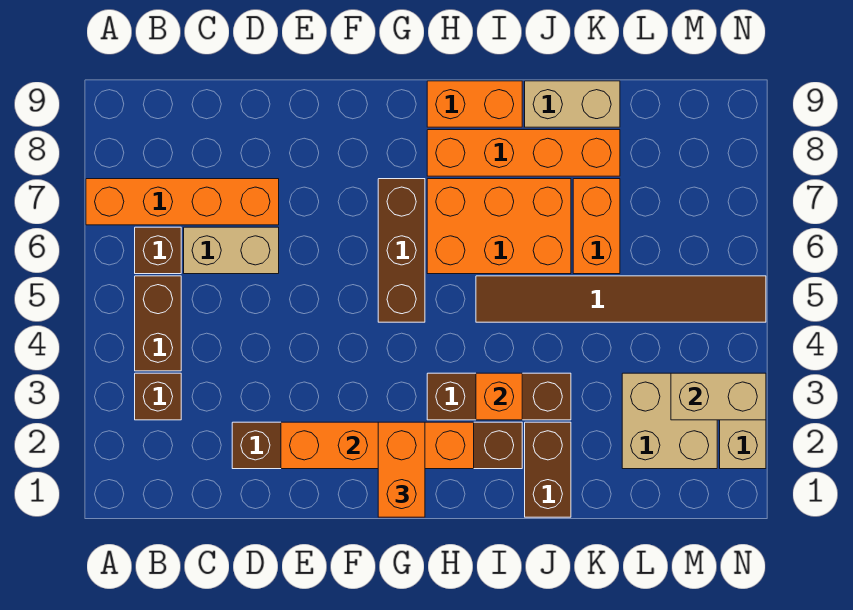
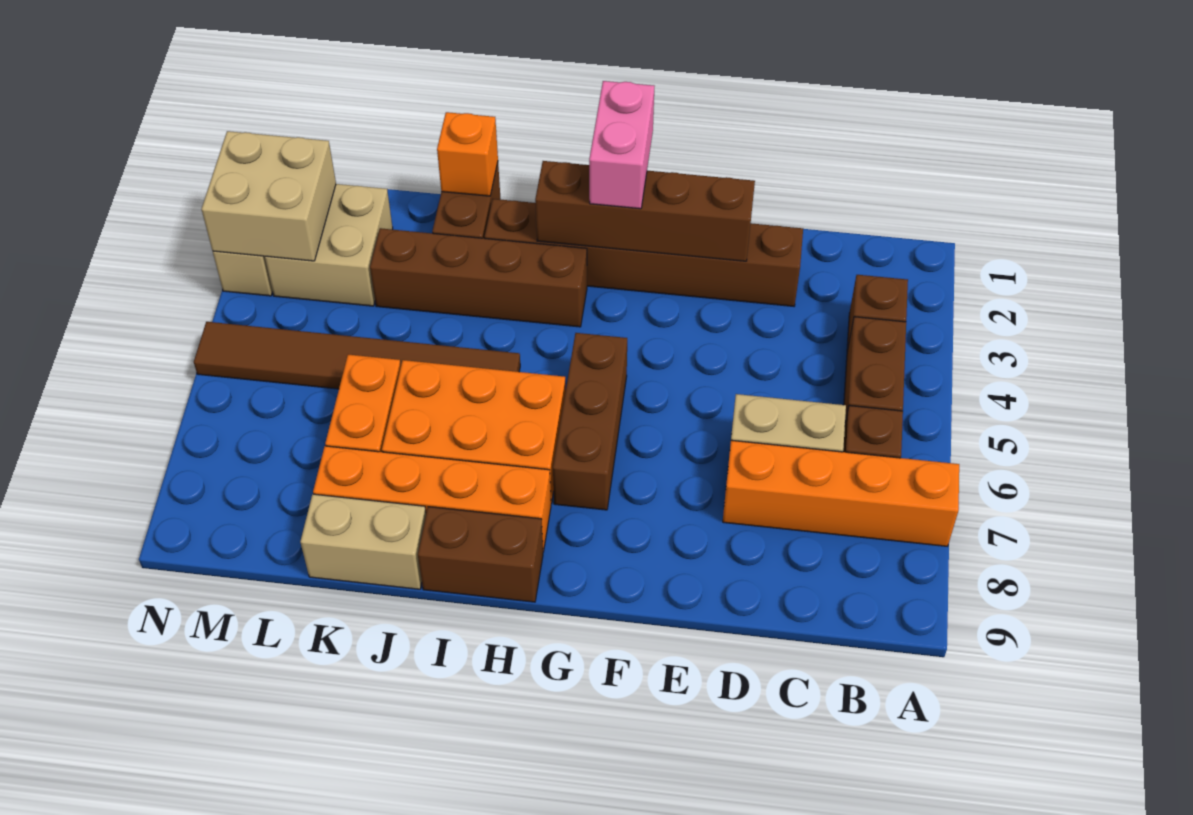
orange brick E2:H2 level 2 -> brown brick E2:H2 level 2
orange brick G1:G2 level 3 -> pink brick G1:G2 level 3
brown brick H3:J3 level 1 -> brown brick H3:K3 level 1
orange brick H9:I9 level 1 -> brown brick H9:I9 level 1
orange brick I3 level 2 -> orange brick J1 level 2
tan brick M3:N3 level 2 -> tan brick M2:N3 level 2

